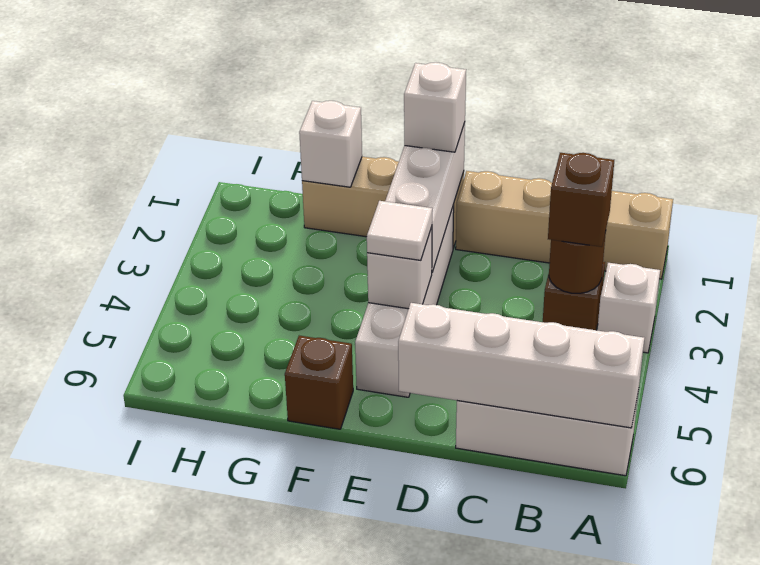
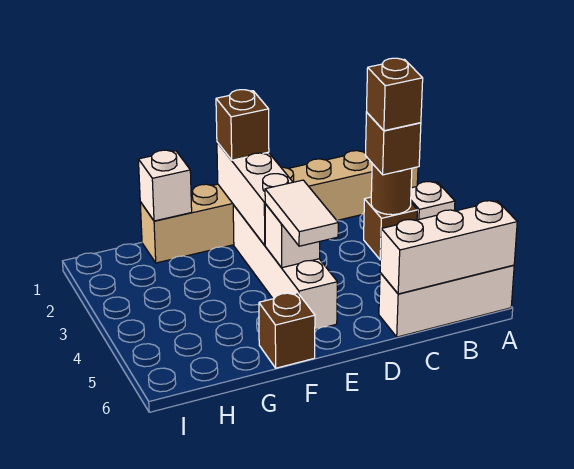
white brick A6:D6 level 2 -> white brick A6:C6 level 2
none -> brown brick B3 level 4
white brick E1 level 3 -> brown brick E1 level 3
white tile E4 level 3 -> white tile E4:E5 level 3

